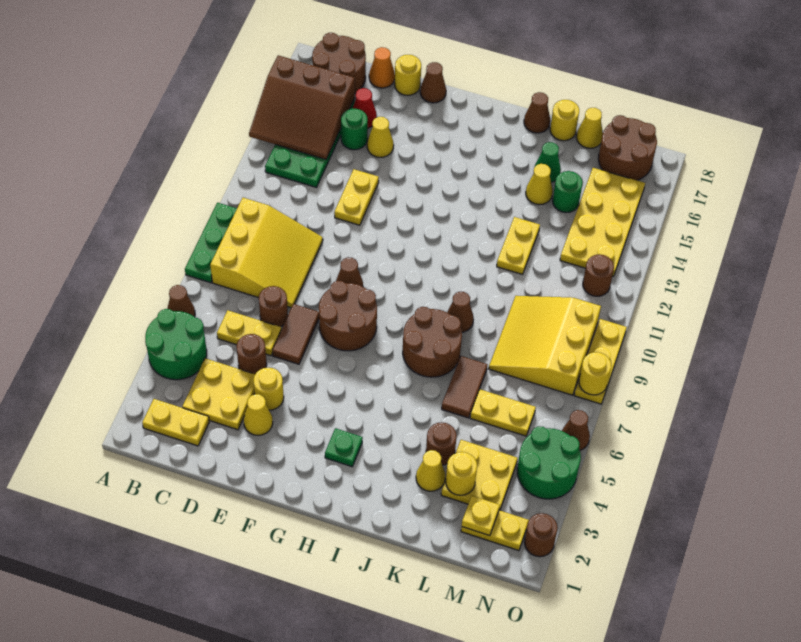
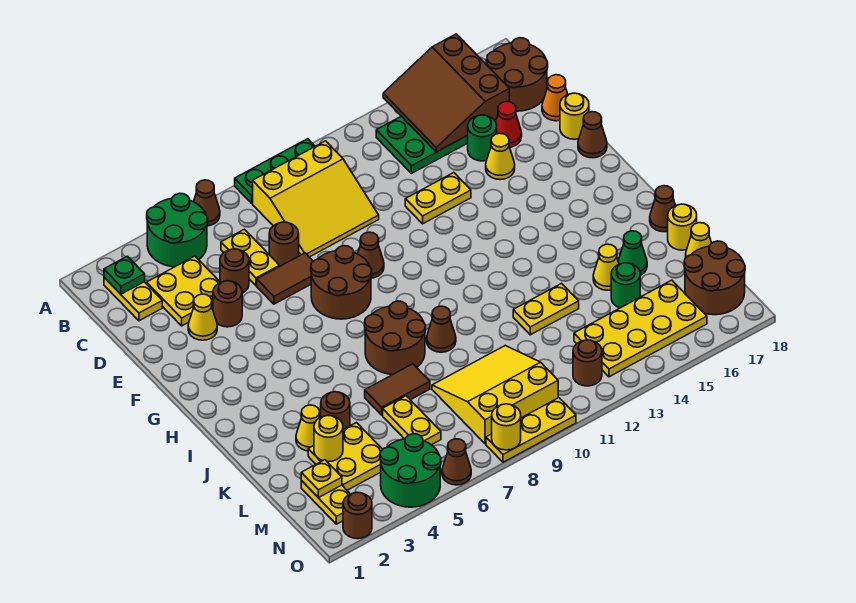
yellow round brick E4 level 1 -> brown round brick E4 level 1
green plate H3 level 1 -> green plate B2 level 2

